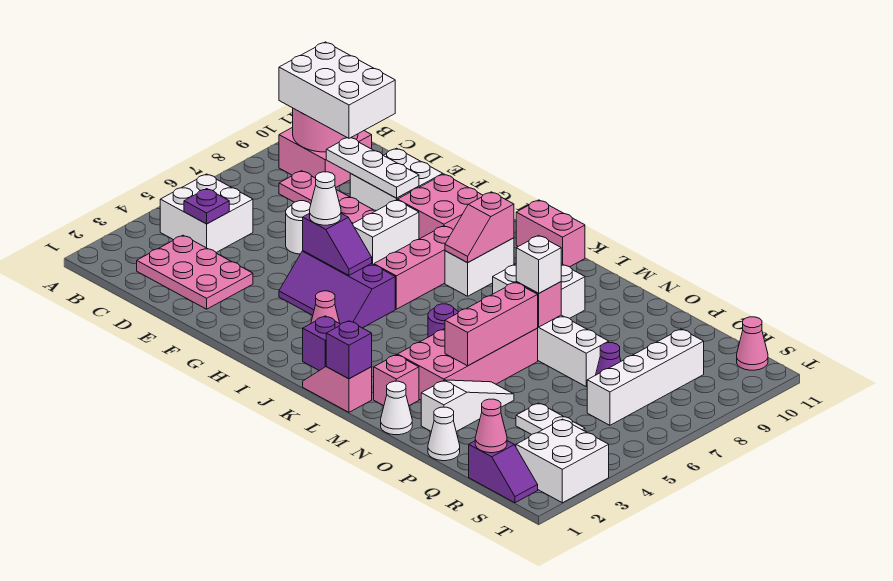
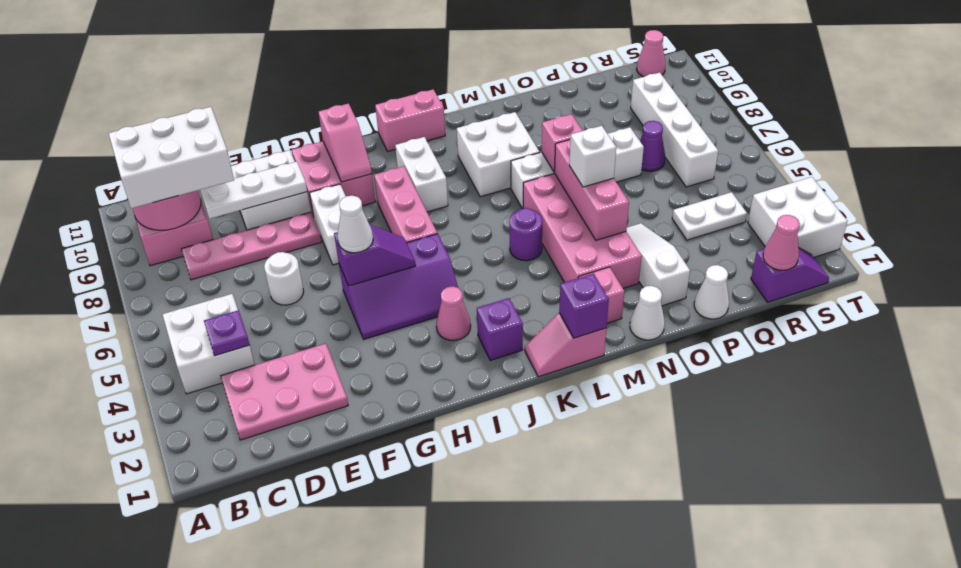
pink slope J8:J9 level 2 top 9 -> pink slope H9:H10 level 2 top 10
white brick N7 level 3 -> white brick N5 level 3

